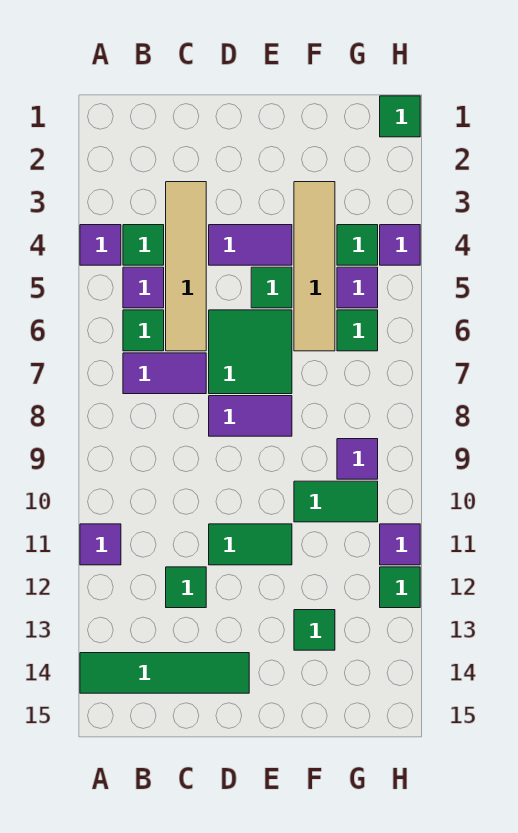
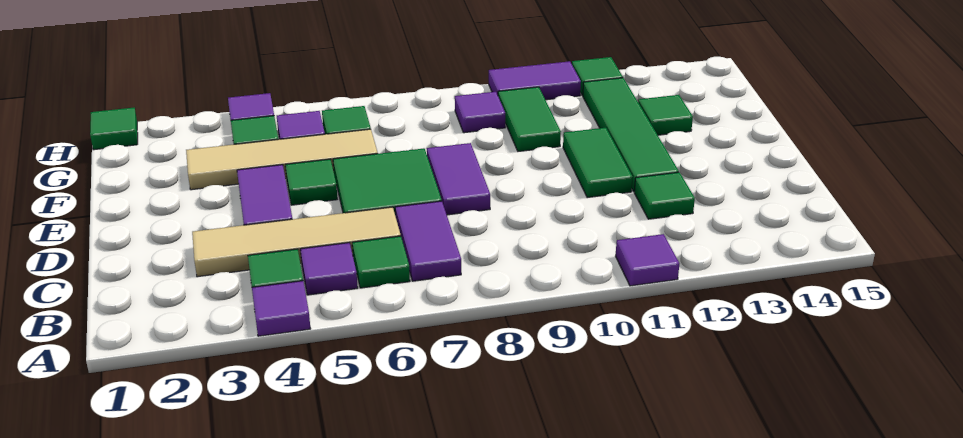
green tile A14:D14 level 1 -> green tile D12:G12 level 1
purple tile H11 level 1 -> purple tile H10:H11 level 1

